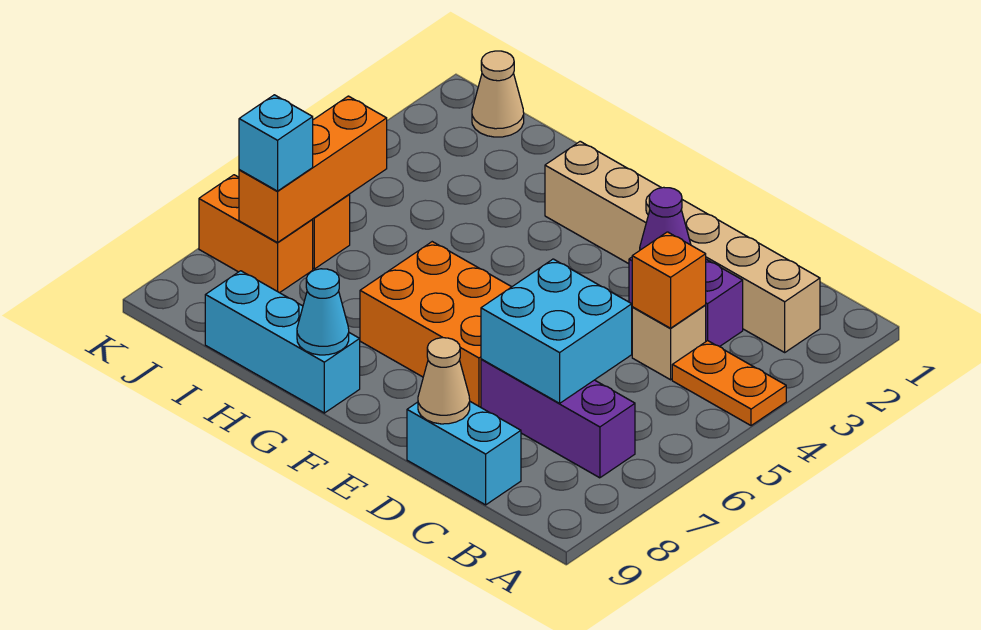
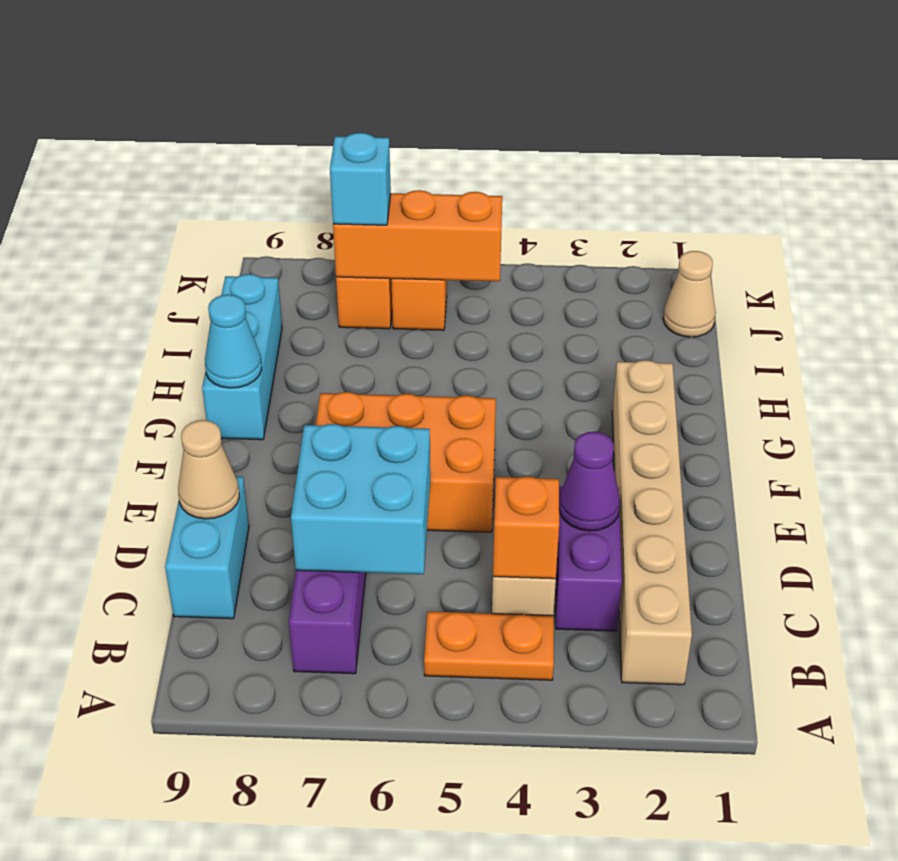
orange plate A4:B4 level 1 -> orange plate B4:B5 level 1
orange brick E6:G7 level 1 -> orange brick E5:F7 level 1

